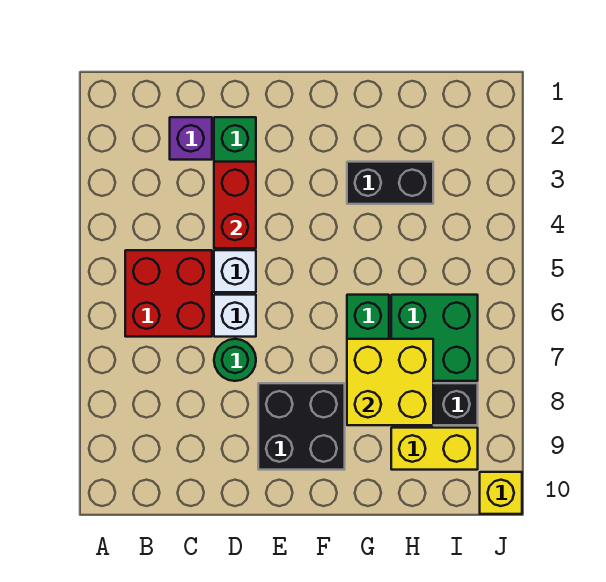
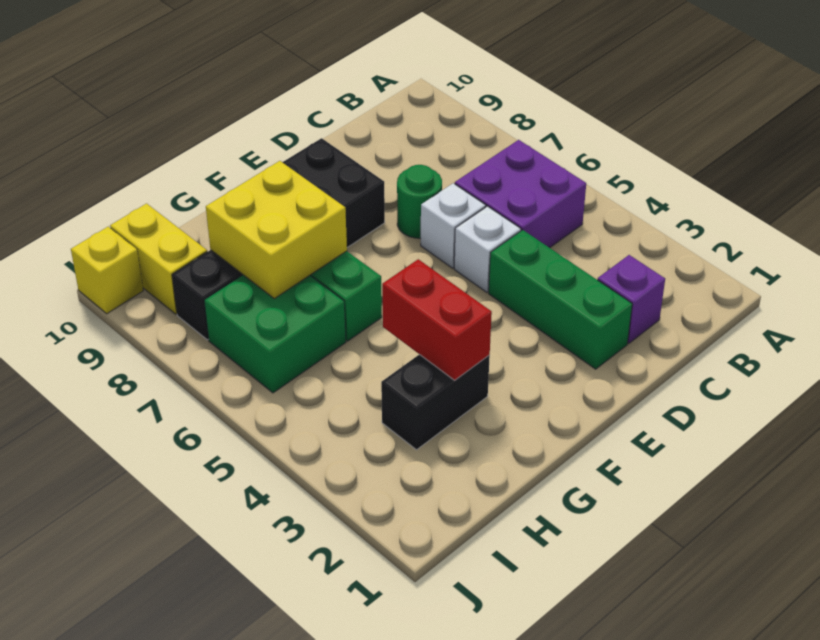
red brick B5:C6 level 1 -> purple brick B5:C6 level 1
red brick D3:D4 level 2 -> red brick G3:G4 level 2
yellow brick H9:I9 level 1 -> yellow brick I9:I10 level 1

